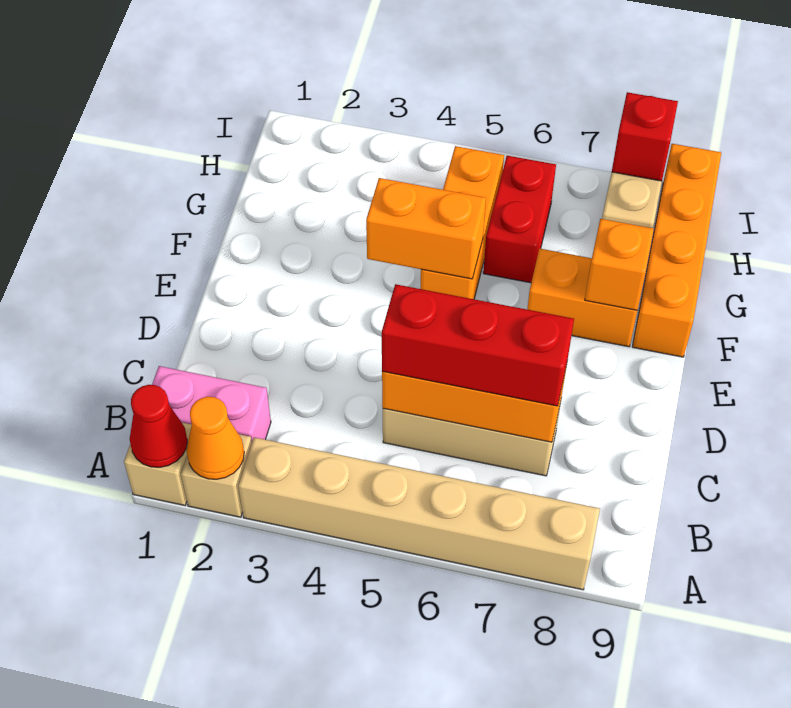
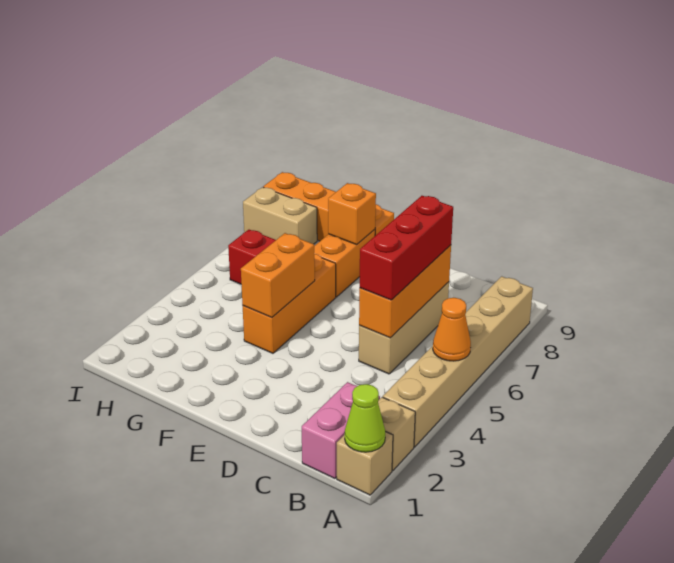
red cone A1 level 2 -> lime cone A1 level 2
orange cone A2 level 2 -> orange cone A5 level 2
orange brick F5:H5 level 1 -> orange brick F4:F6 level 1
red brick I8 level 2 -> none

